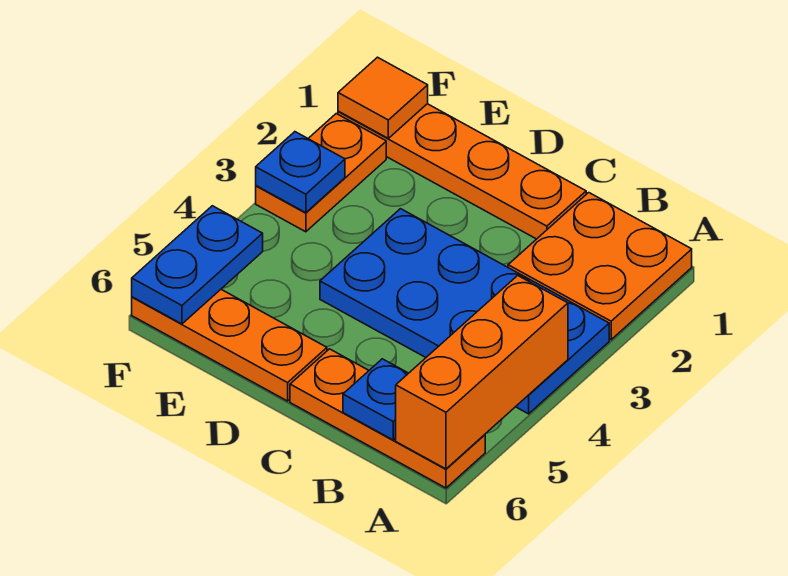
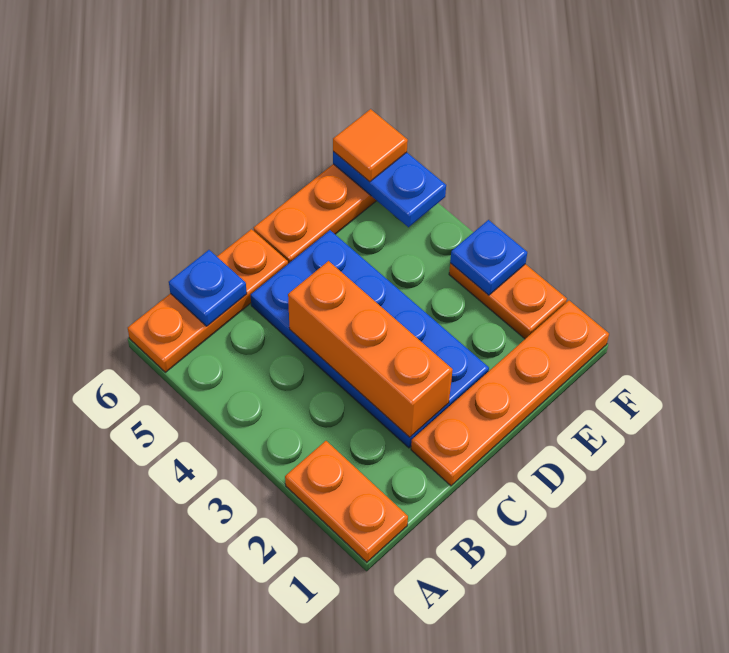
orange plate A1:B2 level 1 -> orange plate A1:A2 level 1
blue plate A3:D4 level 1 -> blue plate C2:D5 level 1
orange brick A4:A6 level 2 -> orange brick C2:C4 level 2
orange tile F1 level 2 -> orange tile F6 level 3

